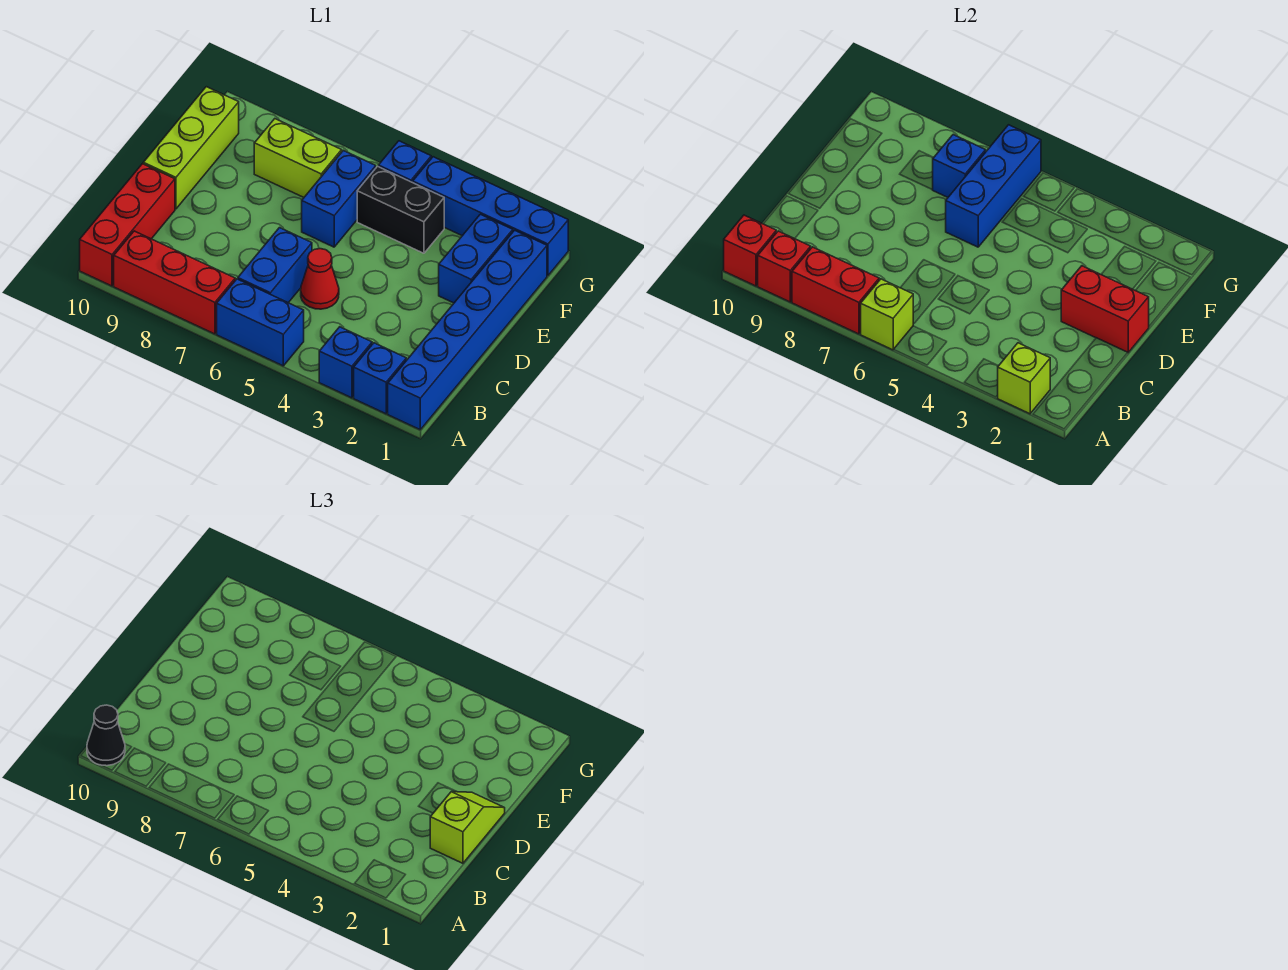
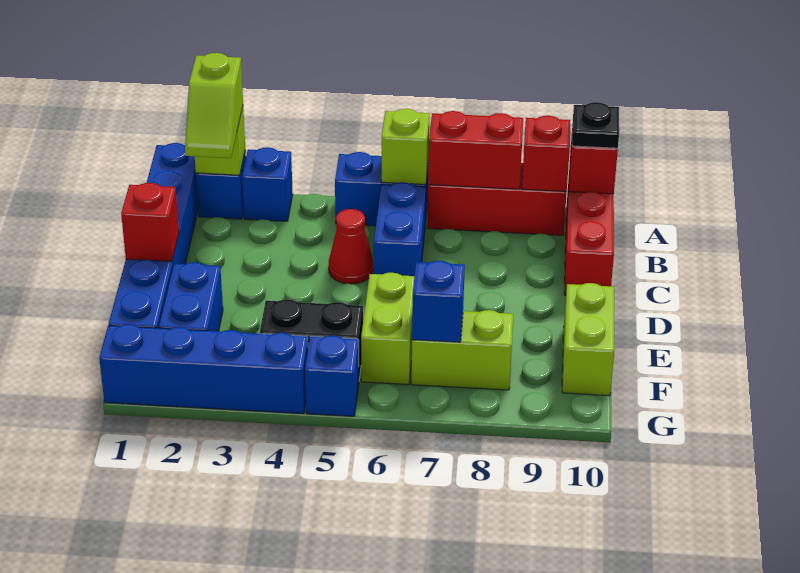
black cone A10 level 3 -> black plate A10 level 3
lime slope C1:D1 level 3 top C -> lime slope A2:B2 level 3 top A
red brick D1:D2 level 2 -> red brick D1 level 2
lime brick D10:F10 level 1 -> lime brick E10:F10 level 1
blue brick E6:F6 level 1 -> lime brick E6:F6 level 1
blue brick E6:G6 level 2 -> none

